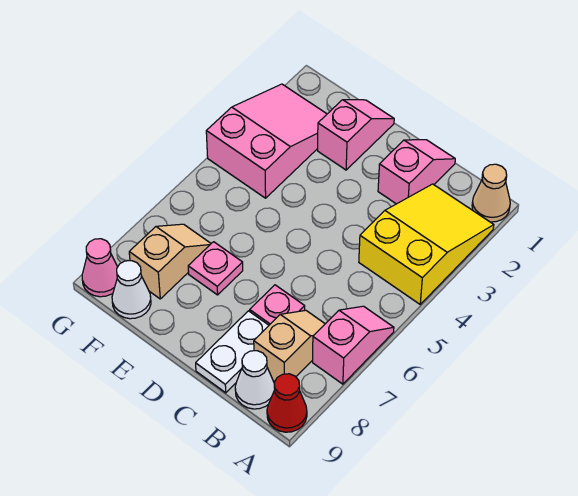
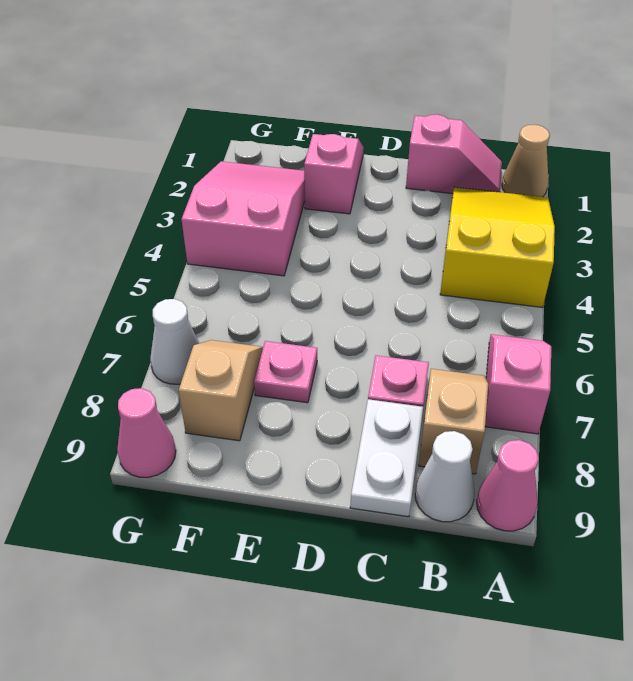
red cone A9 level 1 -> pink cone A9 level 1
pink slope C1:C2 level 1 top 2 -> pink slope B1:C1 level 1 top C
white cone F9 level 1 -> white cone G7 level 1

